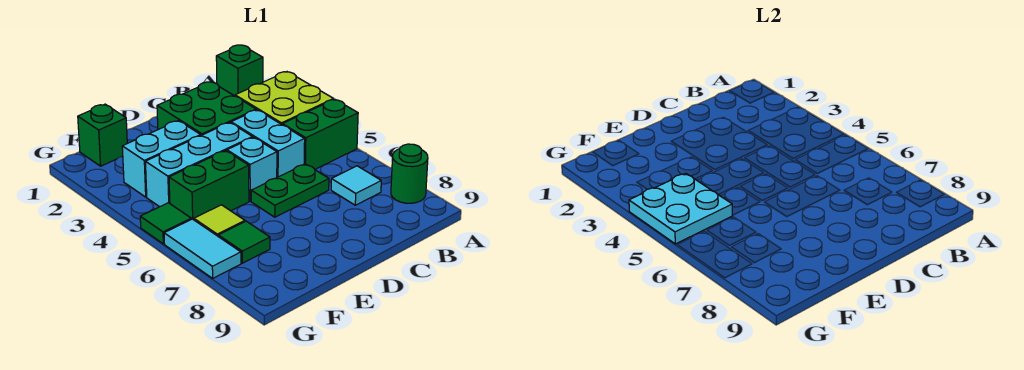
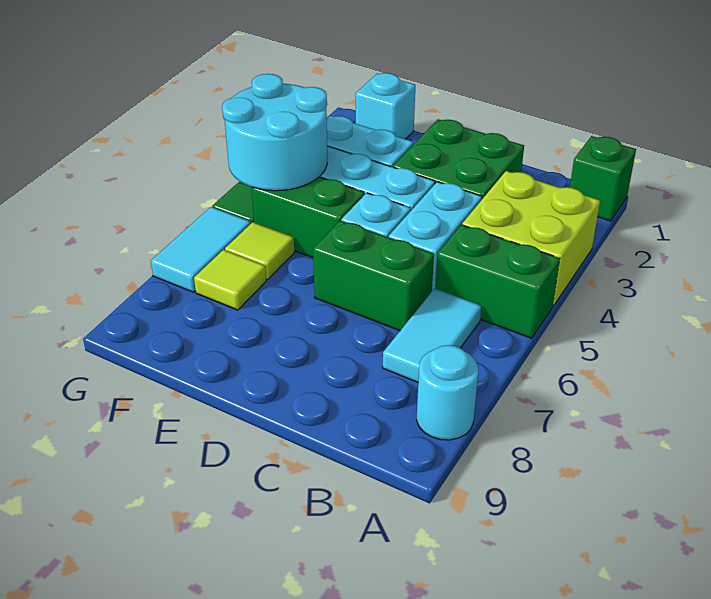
green round brick A8 level 1 -> cyan round brick A8 level 1
cyan tile B7 level 1 -> cyan tile B6:B7 level 1
green plate C6:D6 level 1 -> green brick C6:D6 level 1
green brick F1 level 1 -> cyan brick F1 level 1
cyan plate F4:G5 level 2 -> cyan round brick F4:G5 level 2
green tile F7 level 1 -> lime tile F7 level 1

